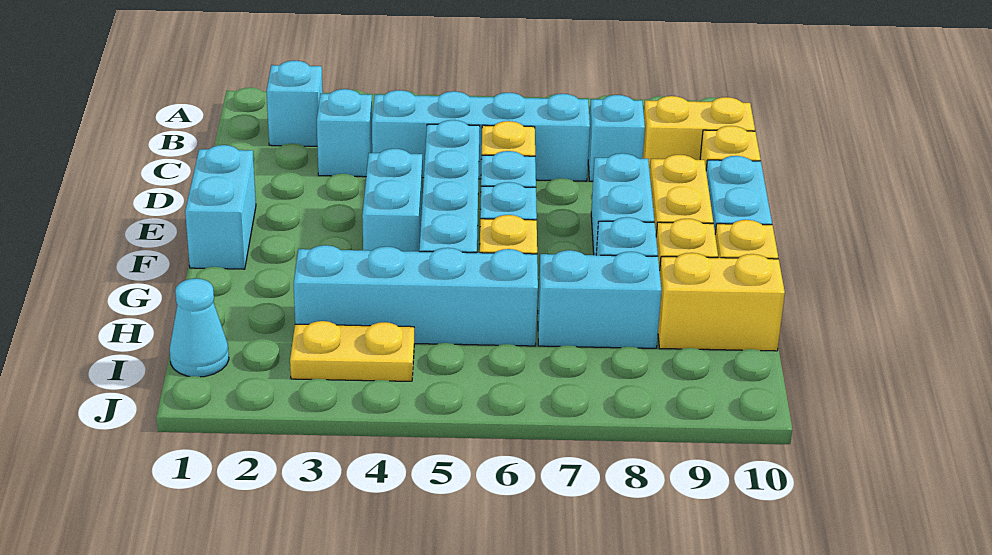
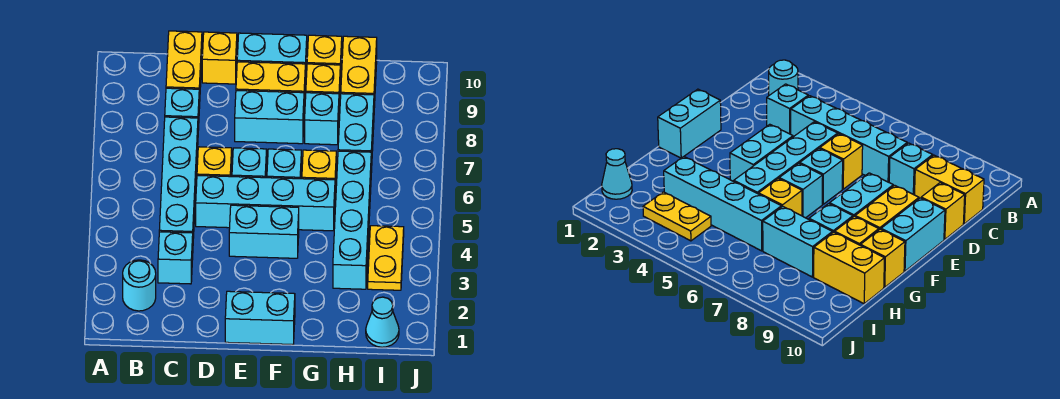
cyan brick B2 level 1 -> cyan round brick B2 level 1

